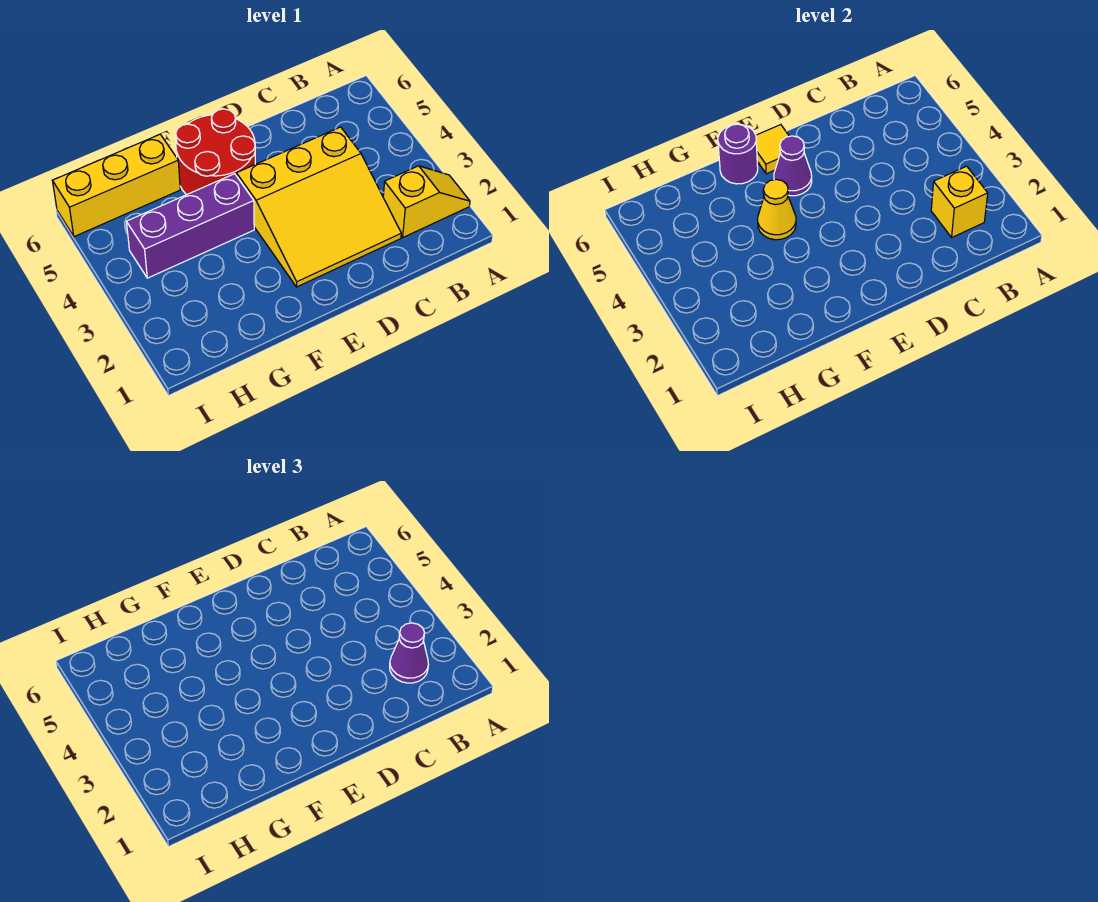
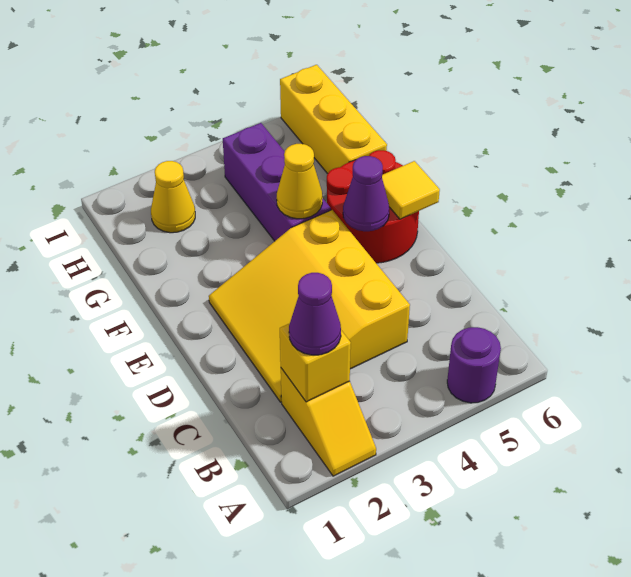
purple round brick F6 level 2 -> purple round brick A5 level 1
none -> yellow cone H2 level 1

